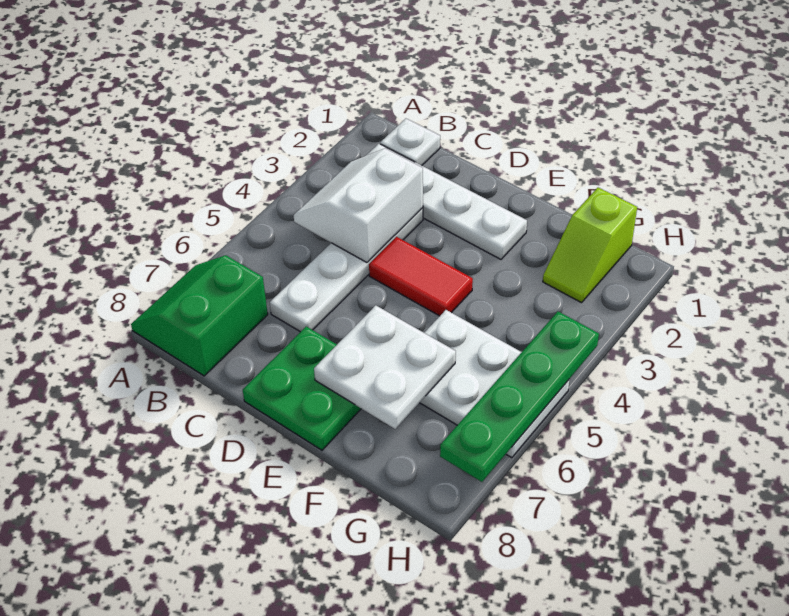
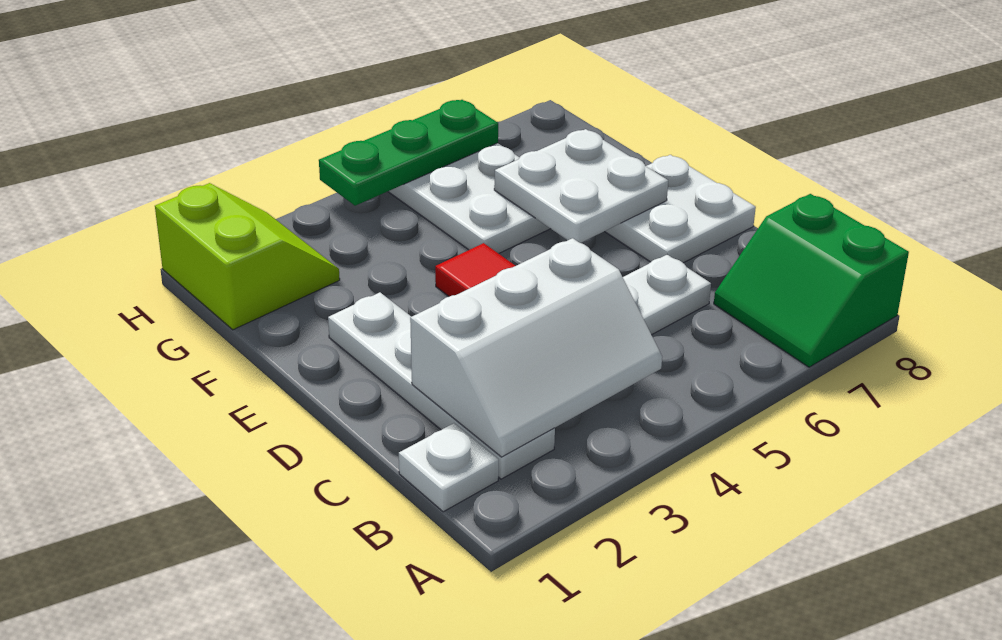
green slope A7:B8 level 1 top B -> green slope A7:B8 level 1 top 8
white slope B3:C4 level 2 top C -> white slope B2:C4 level 2 top C
green plate D7:E8 level 1 -> white plate D7:E8 level 1
lime slope G1:G2 level 1 top 1 -> lime slope G1:H2 level 1 top 1
green plate H4:H7 level 2 -> green plate H4:H6 level 2

